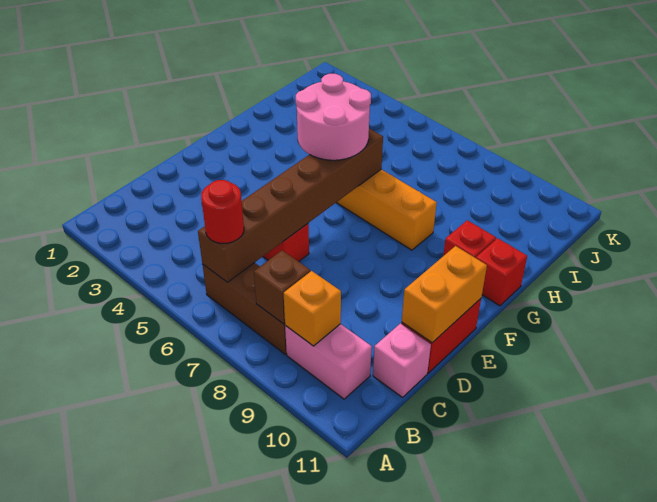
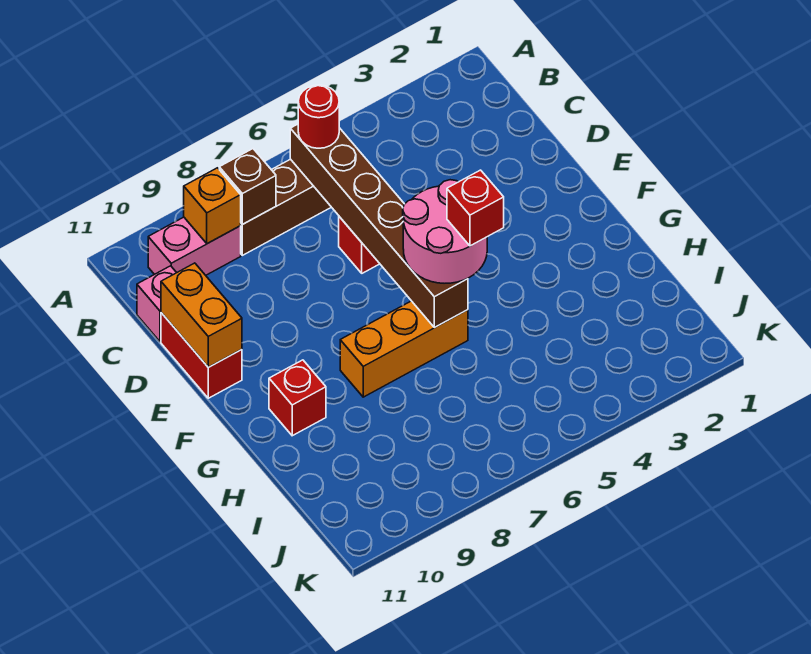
red brick G11 level 1 -> red brick G5 level 4

